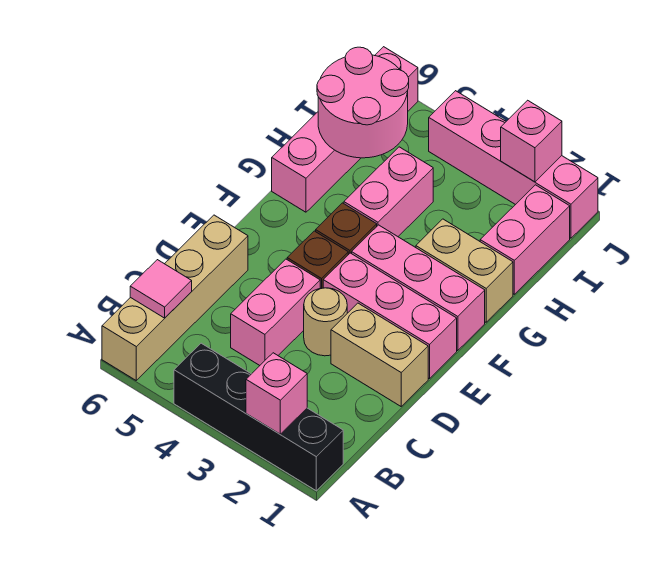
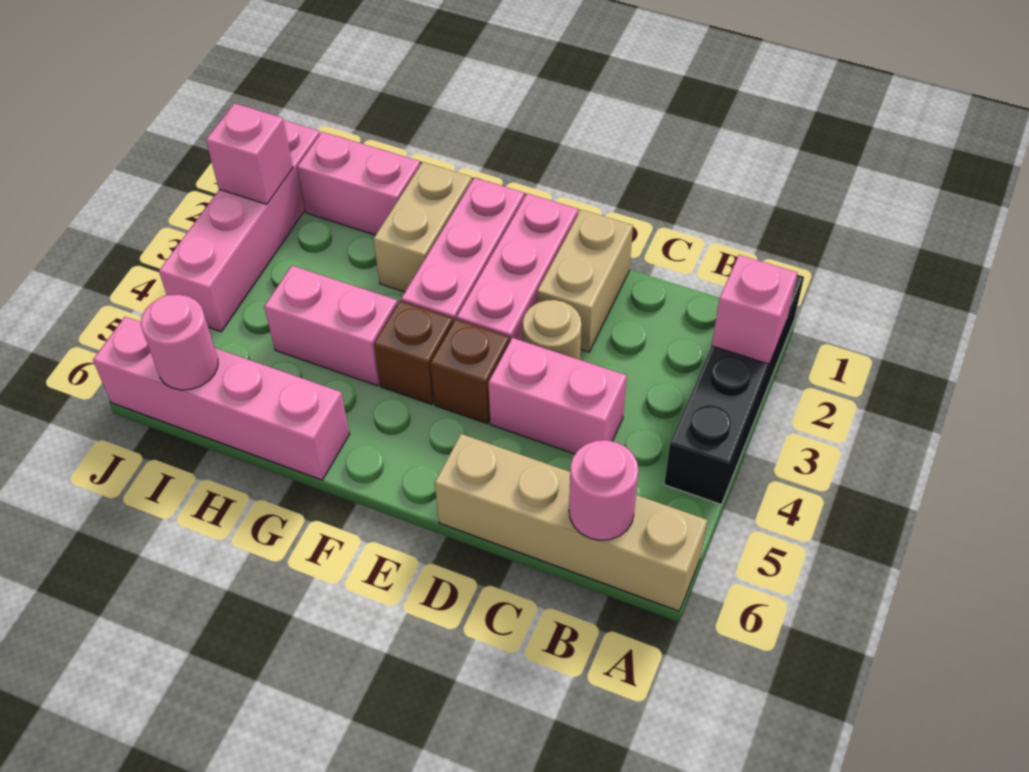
pink tile B6 level 2 -> pink round brick B6 level 2
pink round brick H5:I6 level 2 -> pink round brick I6 level 2

